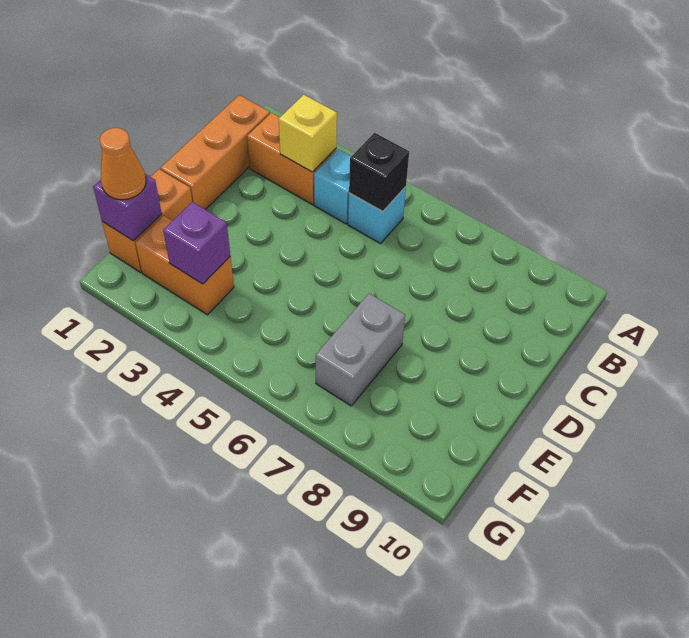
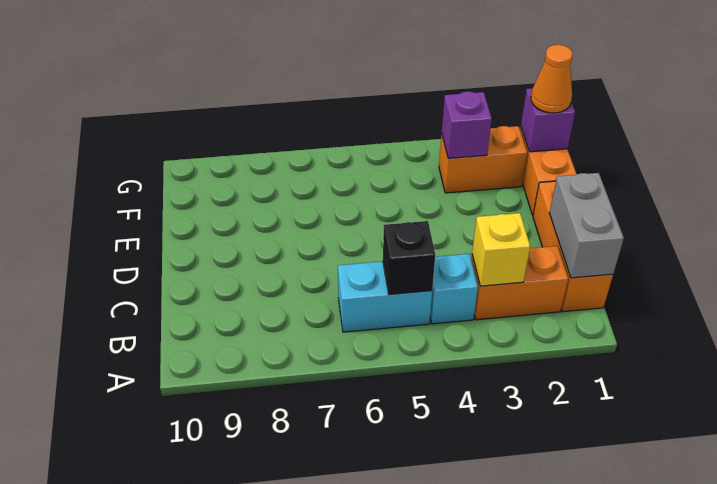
cyan brick B5 level 1 -> cyan brick B5:B6 level 1
grey brick E7:F7 level 1 -> grey brick B1:C1 level 2

